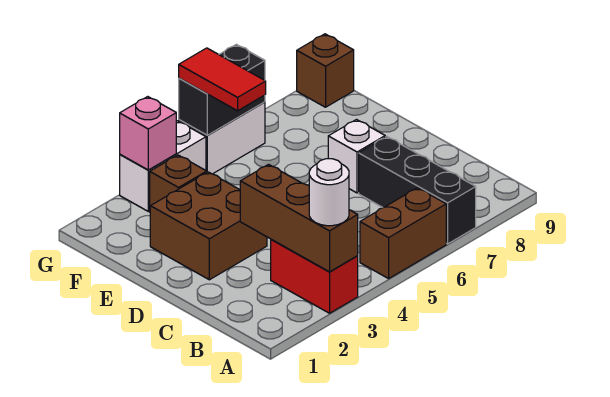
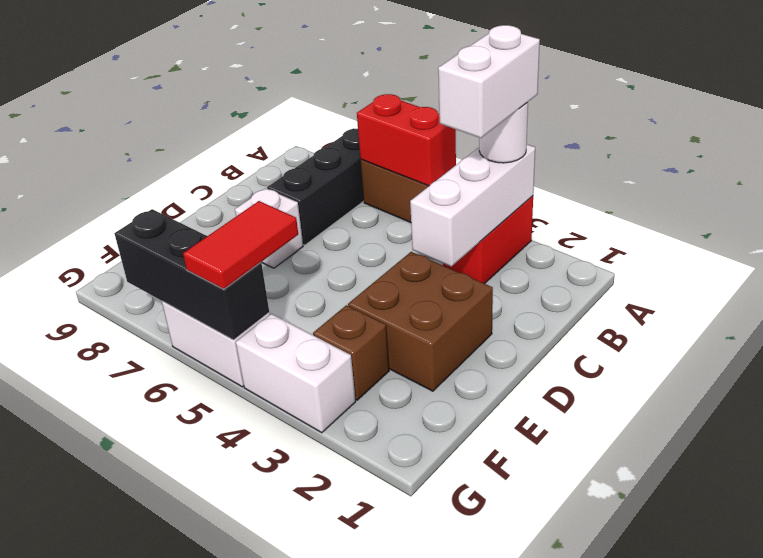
brown brick A3:C3 level 2 -> white brick A3:C3 level 2
none -> white brick A3:B3 level 4
none -> red brick A5:A6 level 2
pink brick G3 level 2 -> none
black brick G5:G6 level 2 -> black brick G5:G7 level 2
brown brick G9 level 1 -> none

